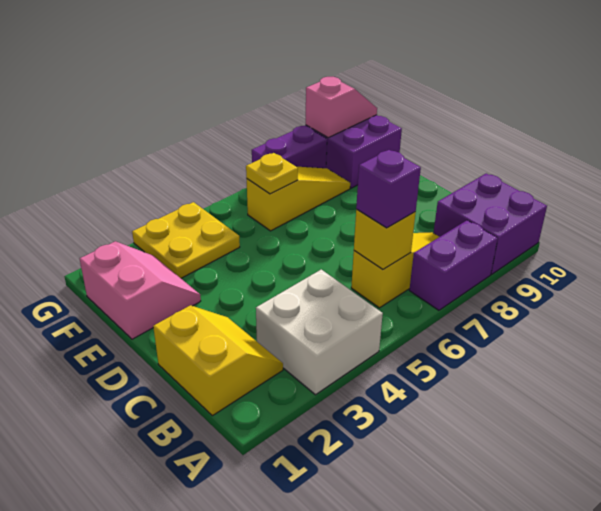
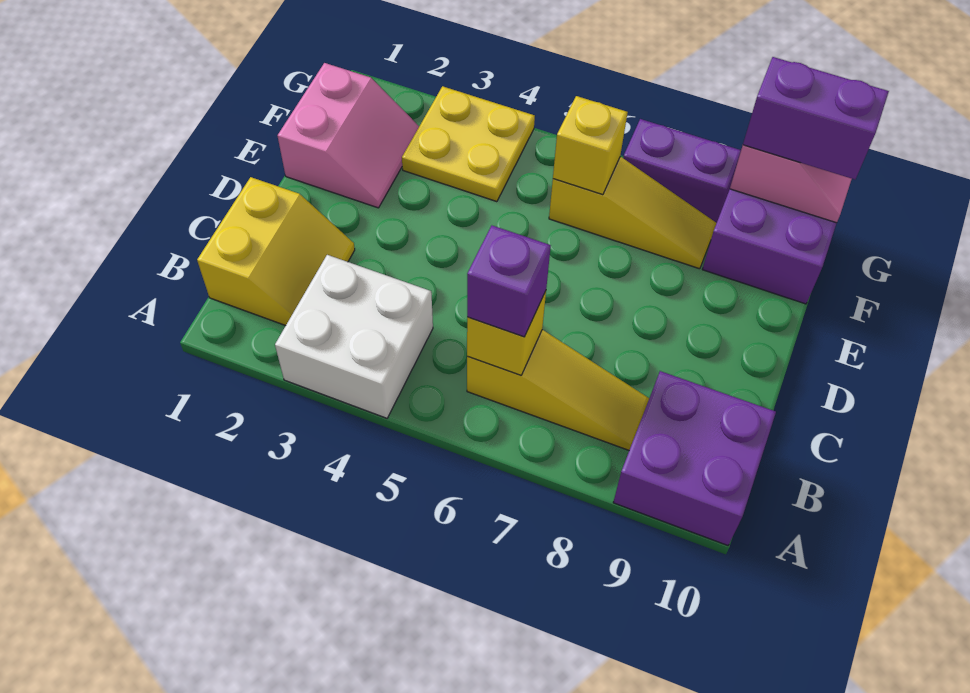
purple brick A7:A8 level 1 -> purple brick G9:G10 level 3
yellow plate F6 level 2 -> yellow brick F6 level 2

